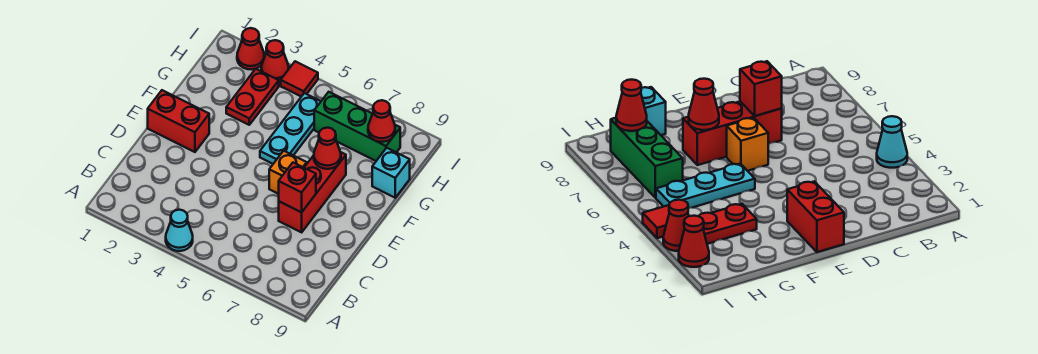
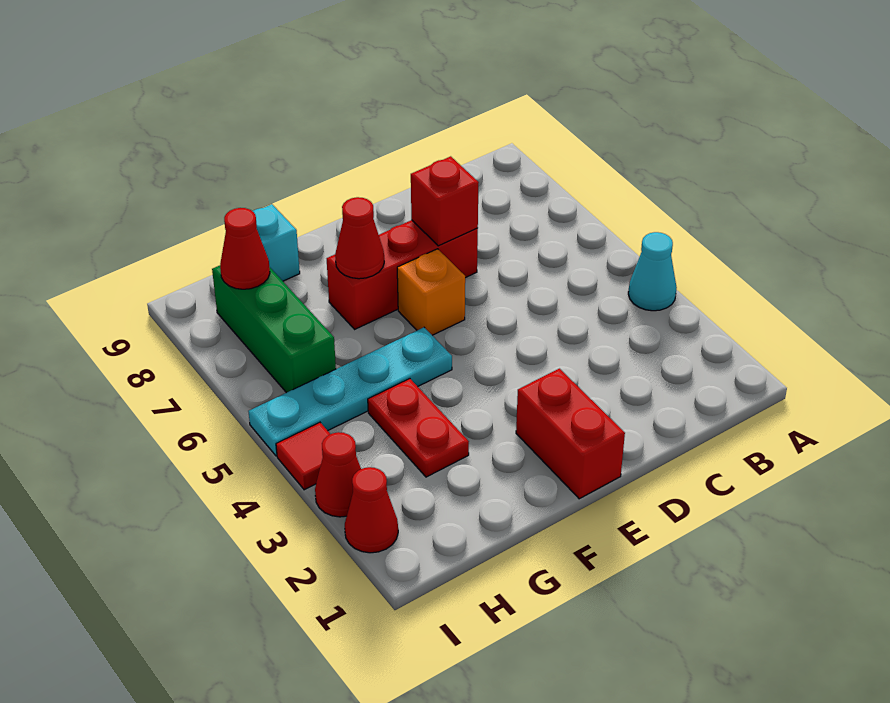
cyan plate F5:H5 level 1 -> cyan plate F5:I5 level 1
red plate G3:H3 level 1 -> red plate G3:G4 level 1

